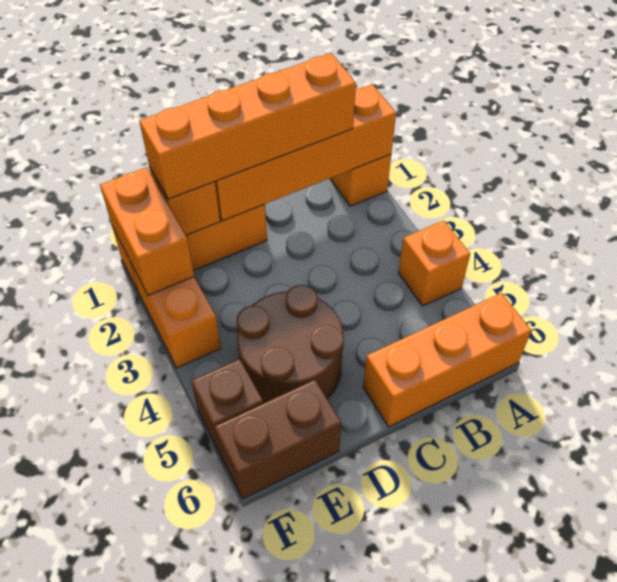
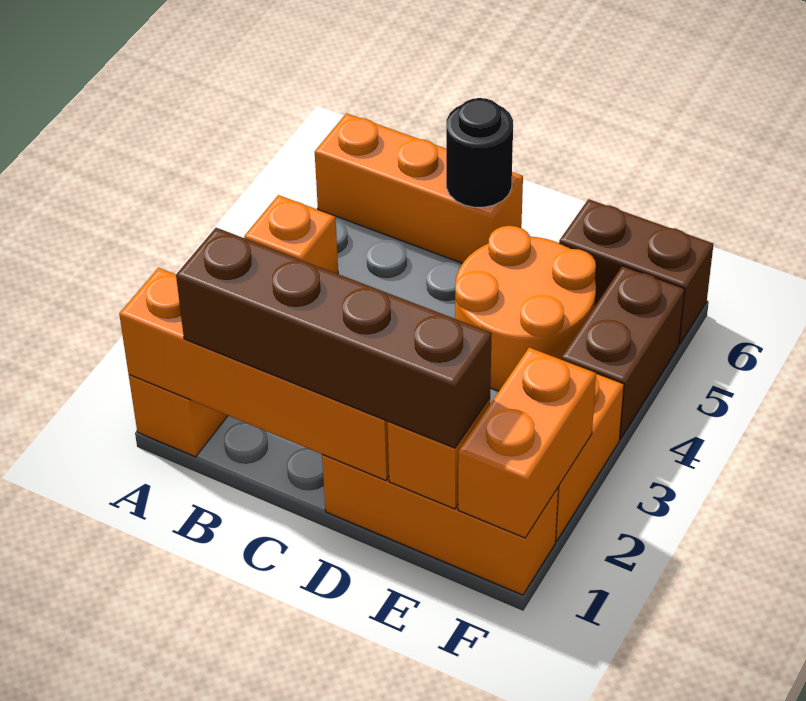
orange brick B1:E1 level 3 -> brown brick B1:E1 level 3
none -> black round brick C6 level 2
brown round brick D4:E5 level 1 -> orange round brick D4:E5 level 1
brown brick F5 level 1 -> brown brick F4:F5 level 1

